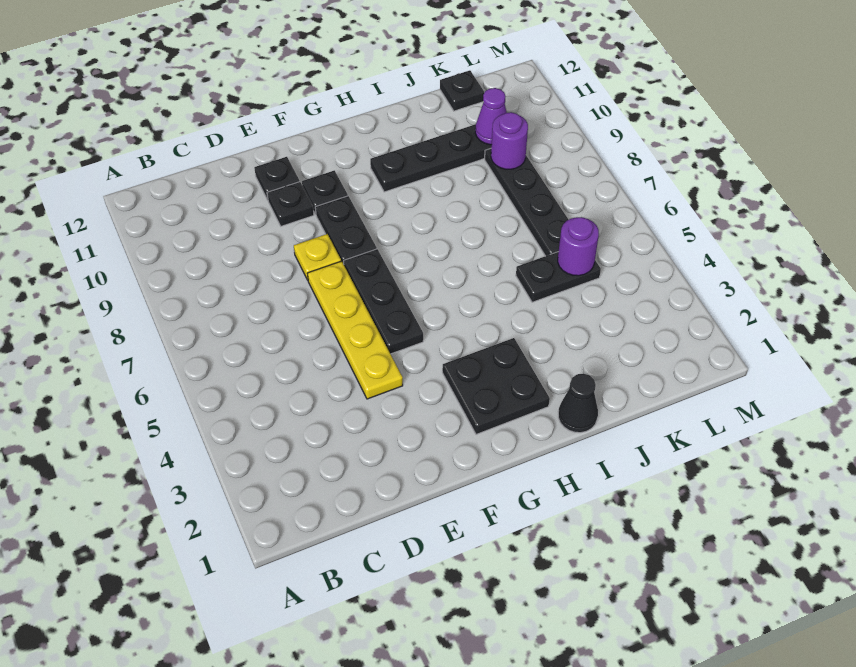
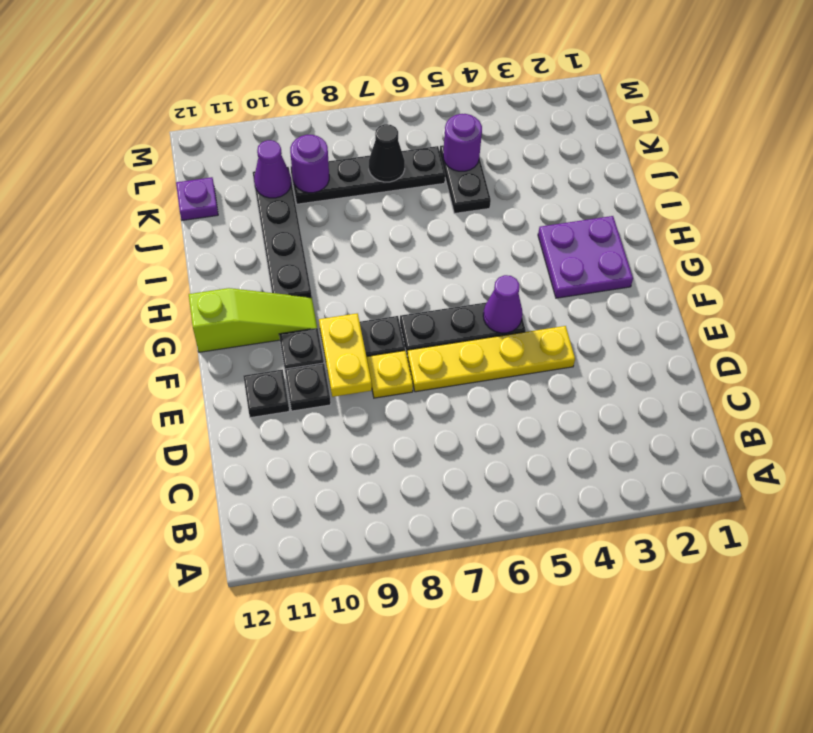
none -> yellow plate E9:F9 level 2
none -> purple cone F5 level 2
black plate G2:H3 level 1 -> purple plate G2:H3 level 1
none -> lime slope G10:G12 level 1 top 12
black cone I1 level 1 -> black cone K7 level 2
black plate K12 level 1 -> purple plate K12 level 1

